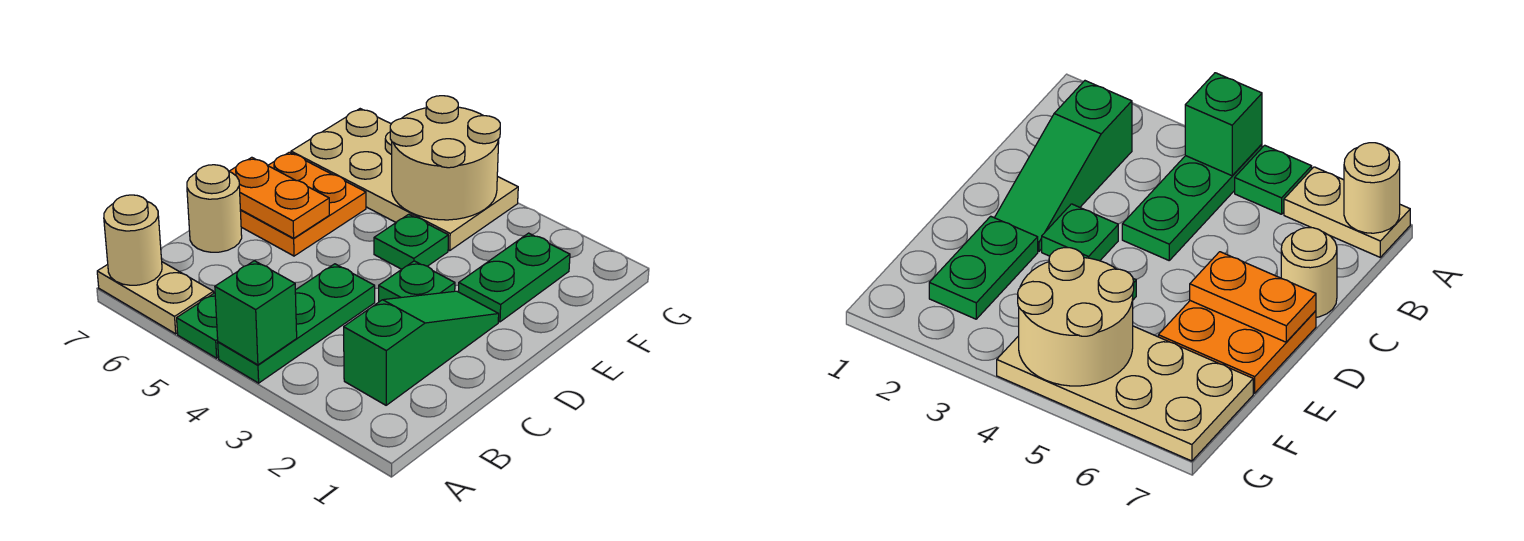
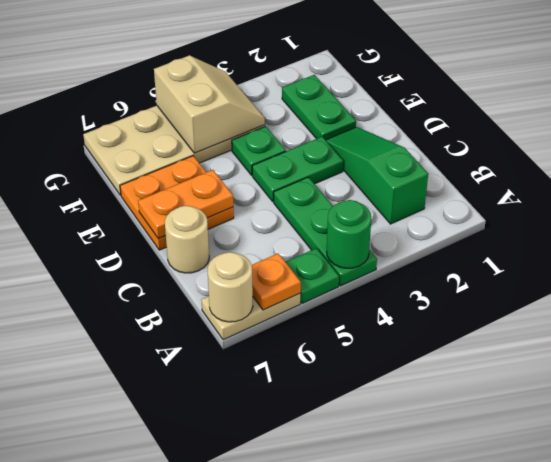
green brick A4 level 2 -> green round brick A4 level 2
none -> orange plate A6 level 2
green plate D3 level 1 -> green plate D3:D4 level 1
tan round brick F4:G5 level 2 -> tan slope F4:G5 level 2 top 5

